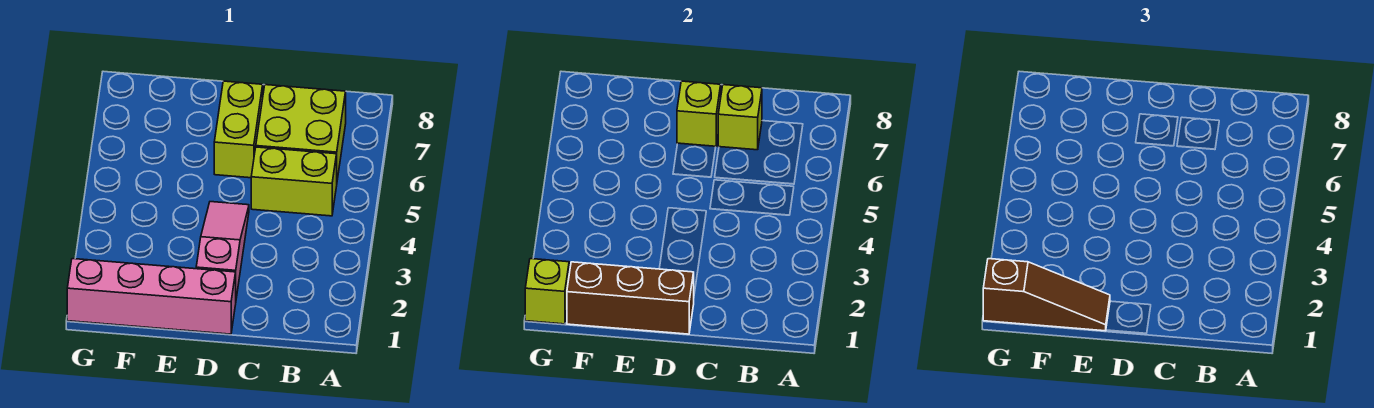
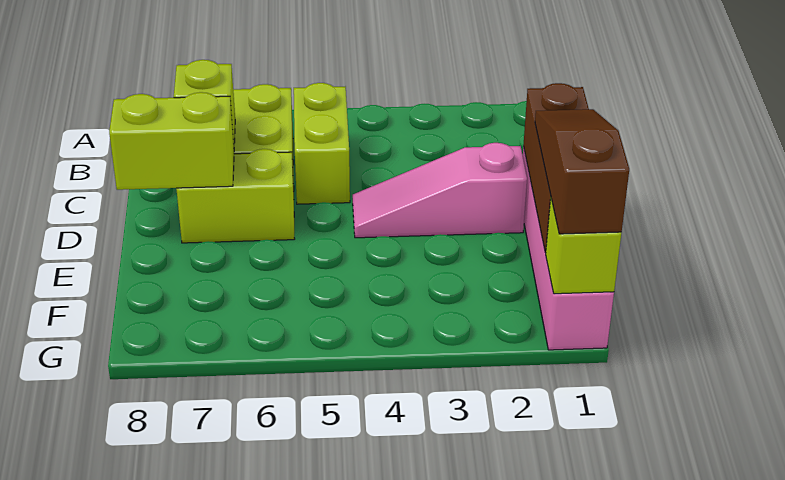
lime brick D7 level 2 -> lime brick D7:D8 level 2

